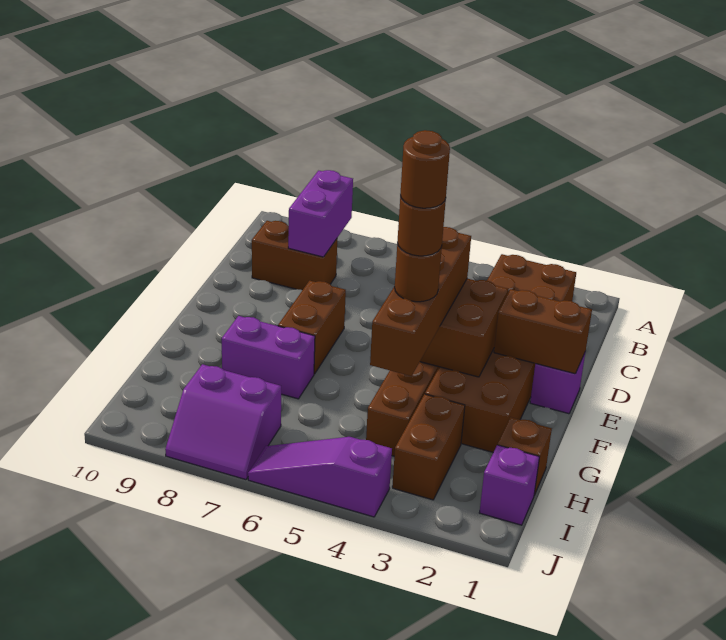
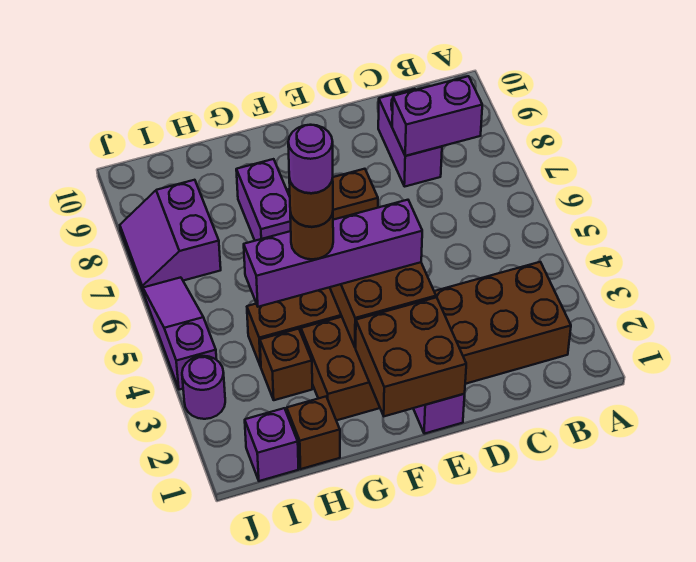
brown brick C8:C9 level 1 -> purple brick C8:C9 level 1
brown brick E1:E2 level 2 -> brown brick E1:F2 level 2
brown brick E4:H4 level 3 -> purple brick E4:H4 level 3
brown round brick G4 level 6 -> purple round brick G4 level 6
brown brick H3:I3 level 1 -> brown brick H3 level 1
none -> purple round brick J3 level 1

